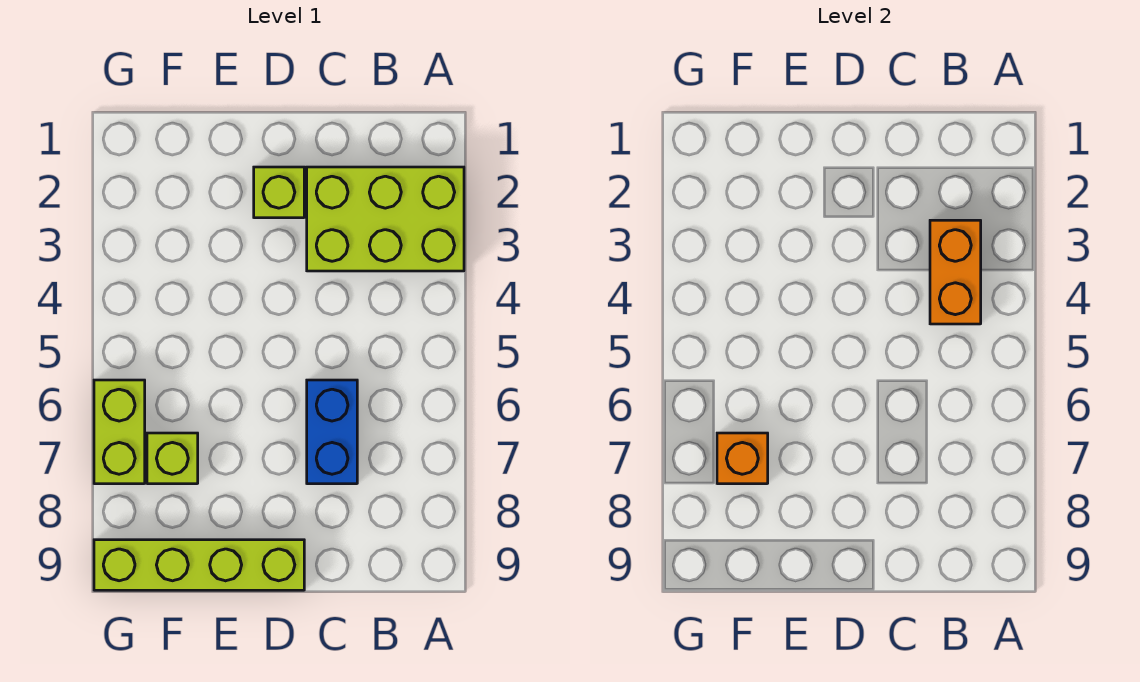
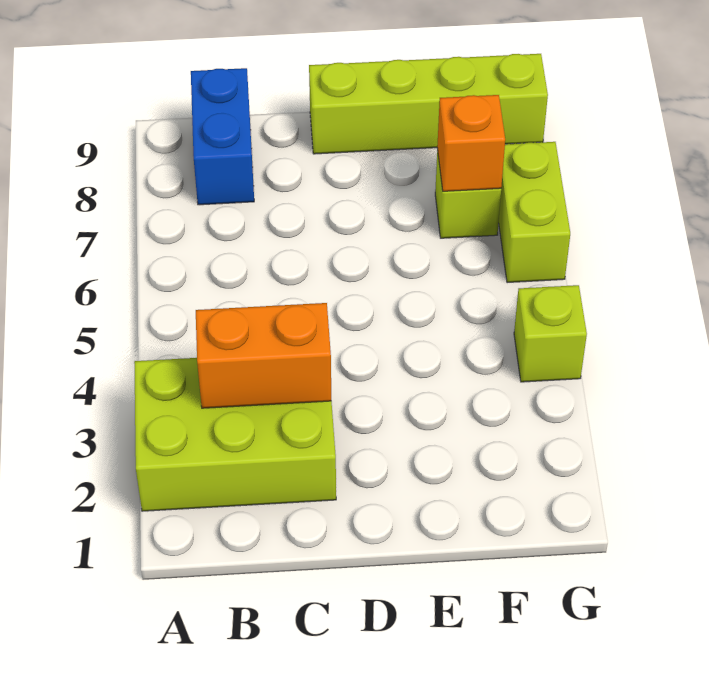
orange brick B3:B4 level 2 -> orange brick B3:C3 level 2
blue brick C6:C7 level 1 -> blue brick B8:B9 level 1
lime brick D2 level 1 -> lime brick G4 level 1

